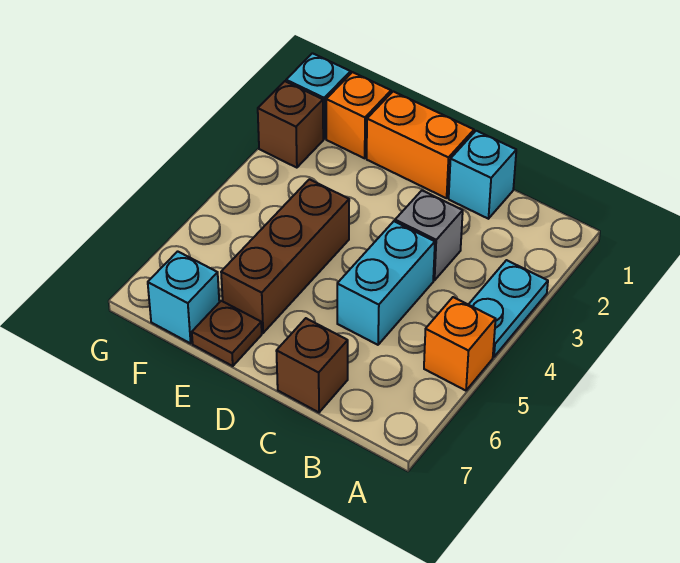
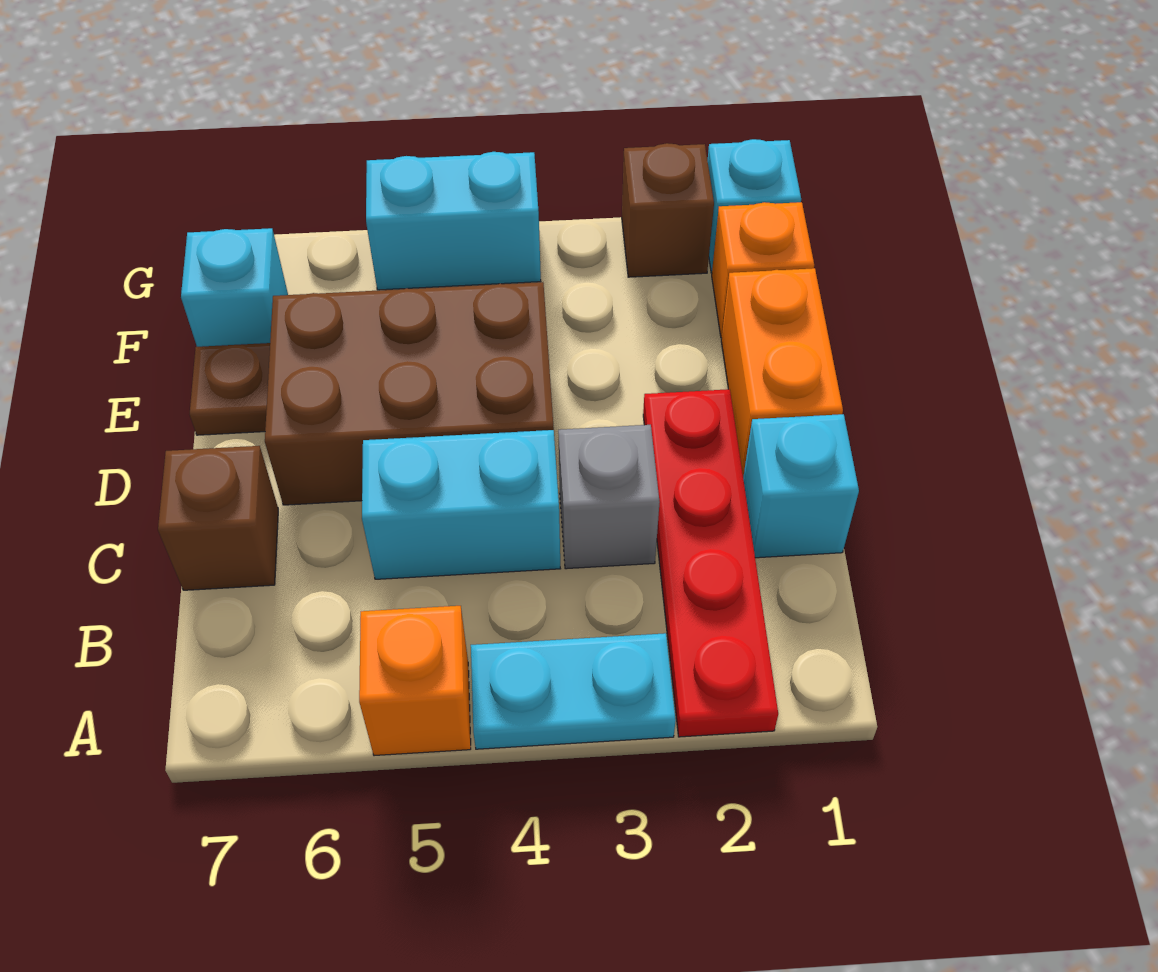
none -> red plate A2:D2 level 1
brown brick E4:E6 level 1 -> brown brick D4:E6 level 1
none -> cyan brick G4:G5 level 1

